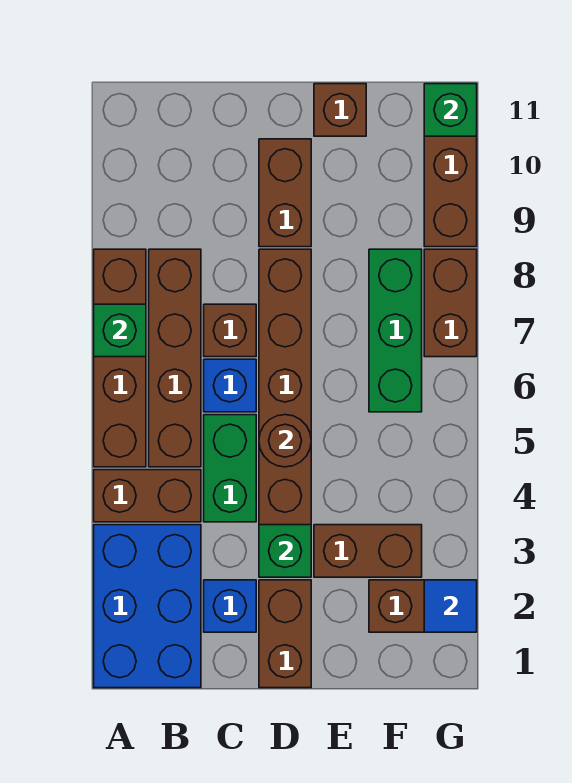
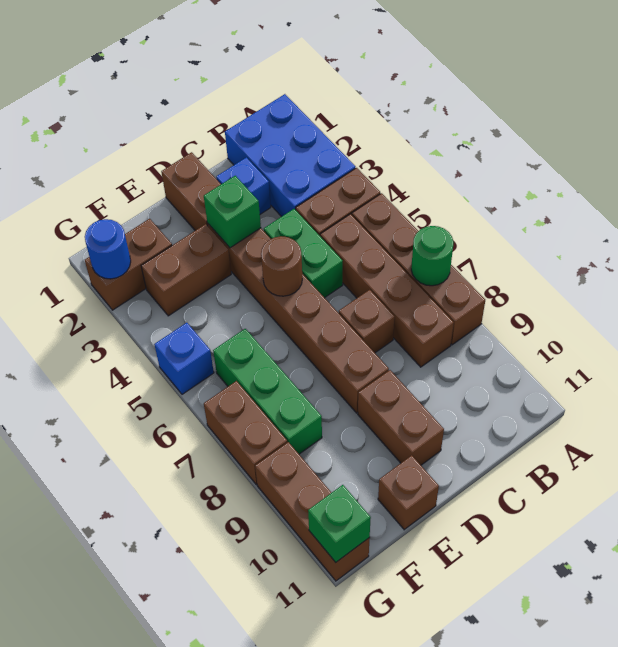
green brick A7 level 2 -> green round brick A7 level 2
blue brick C6 level 1 -> blue brick G5 level 1
blue tile G2 level 2 -> blue round brick G2 level 2

